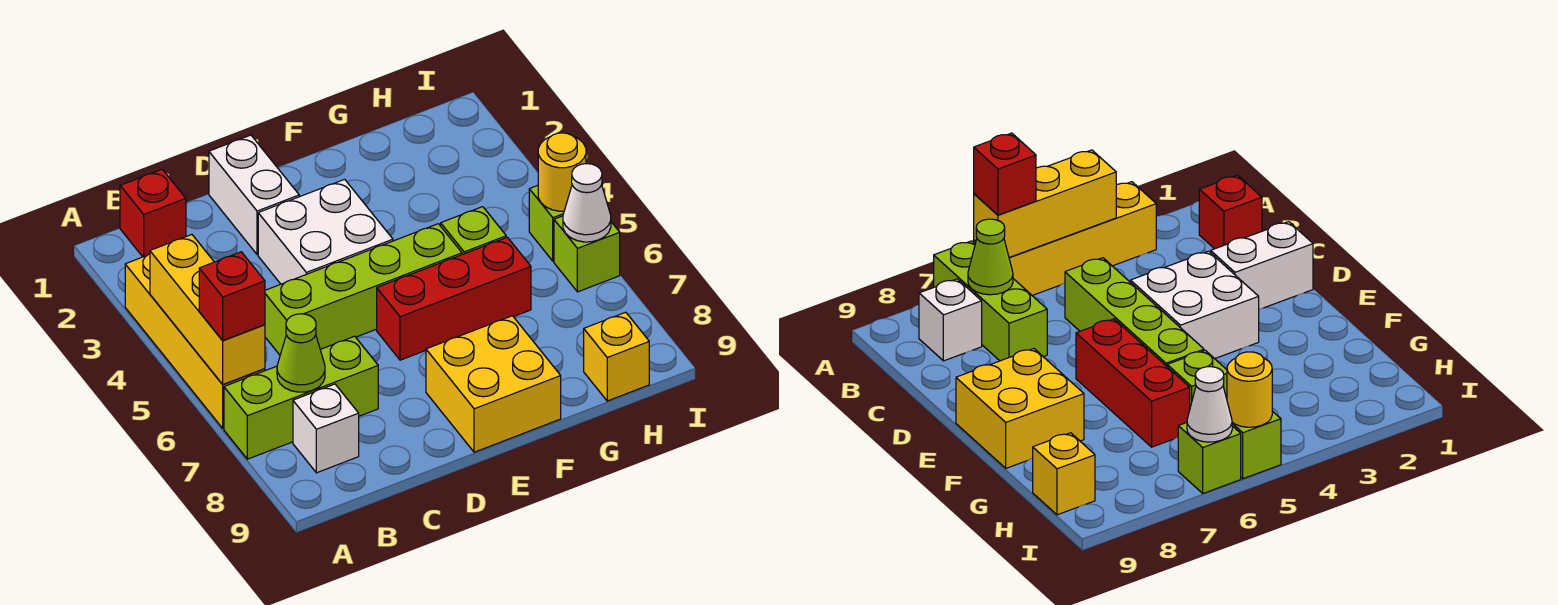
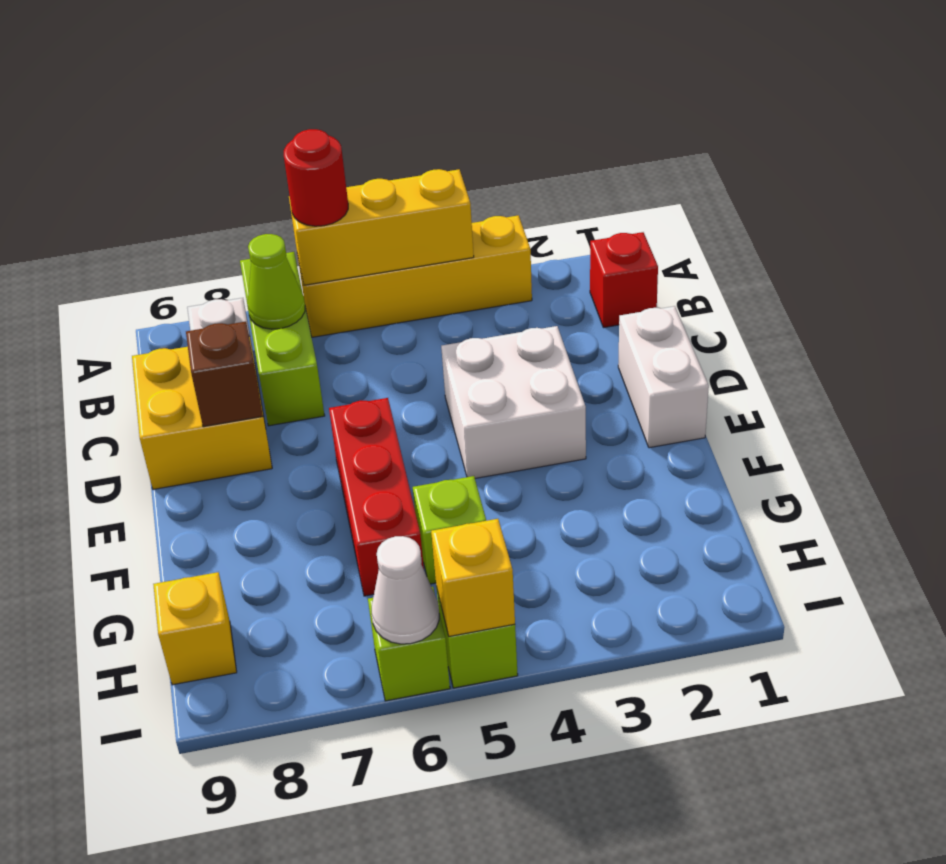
red brick A6 level 3 -> red round brick A6 level 3
lime brick C5:F5 level 1 -> none
white brick D1:D2 level 1 -> white brick D1:E1 level 1
none -> brown brick D8 level 2
yellow brick E8:F9 level 1 -> yellow brick C8:D9 level 1
yellow round brick I5 level 2 -> yellow brick I5 level 2

